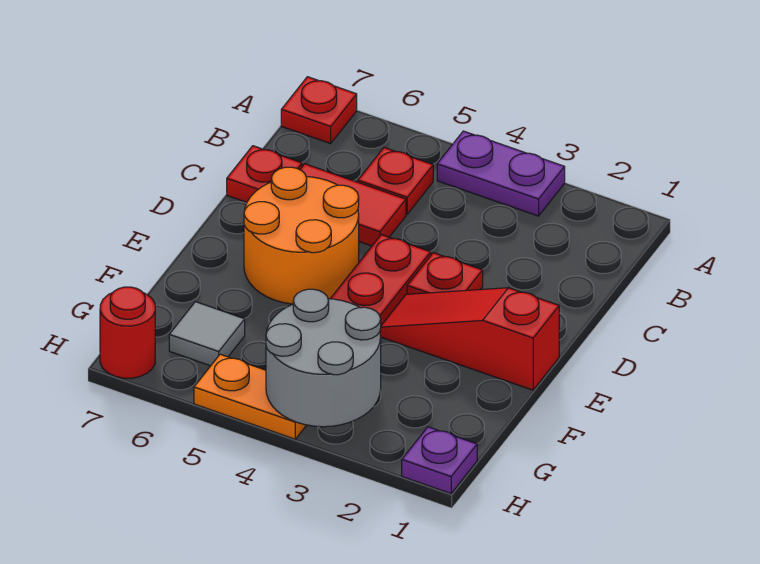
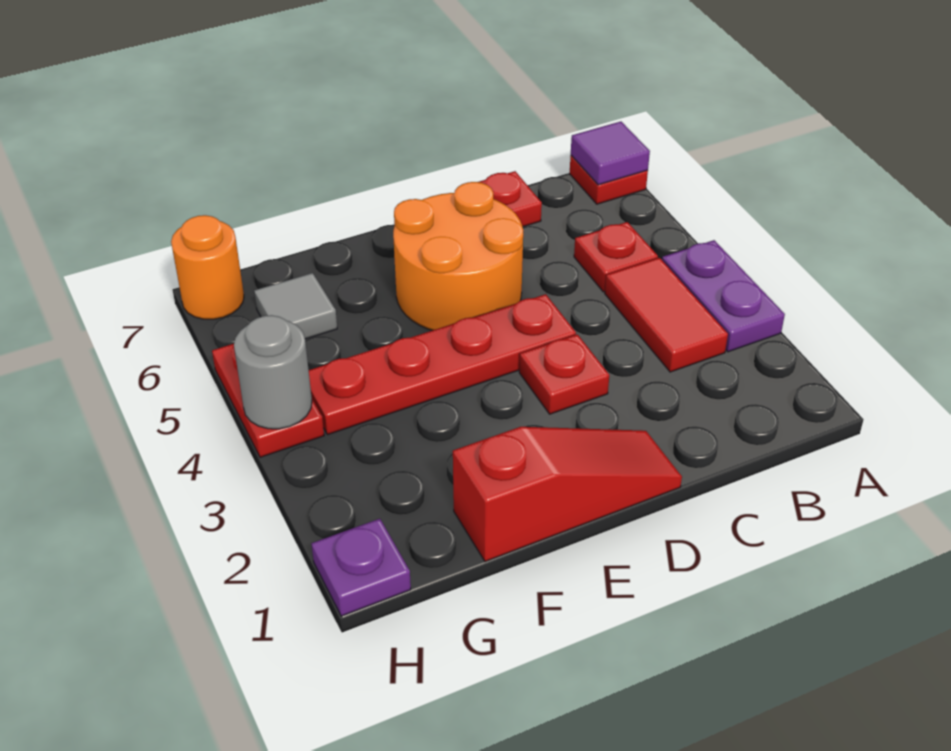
none -> purple tile A7 level 2
red tile C5:C6 level 1 -> red tile B3:B4 level 1
red slope E1:E3 level 1 top 1 -> red slope D1:F1 level 1 top F
grey round brick G3:H4 level 2 -> grey round brick H4 level 2
orange plate H4:H5 level 1 -> red plate H4:H5 level 1
red round brick H7 level 1 -> orange round brick H7 level 1

